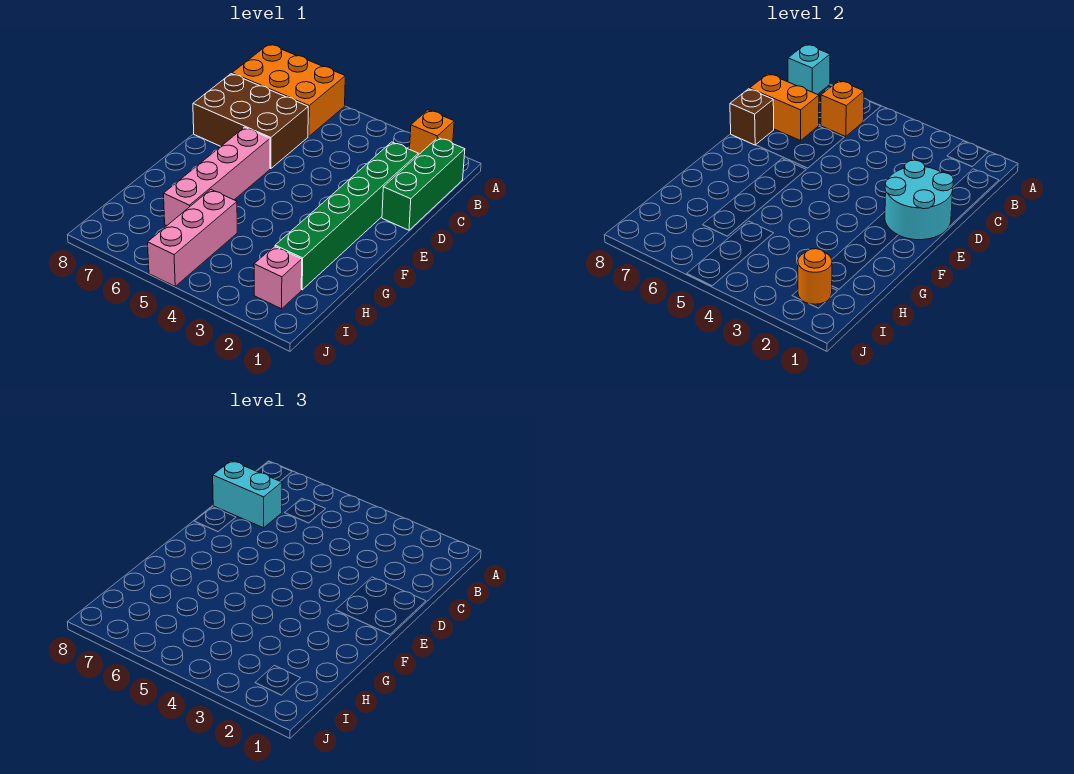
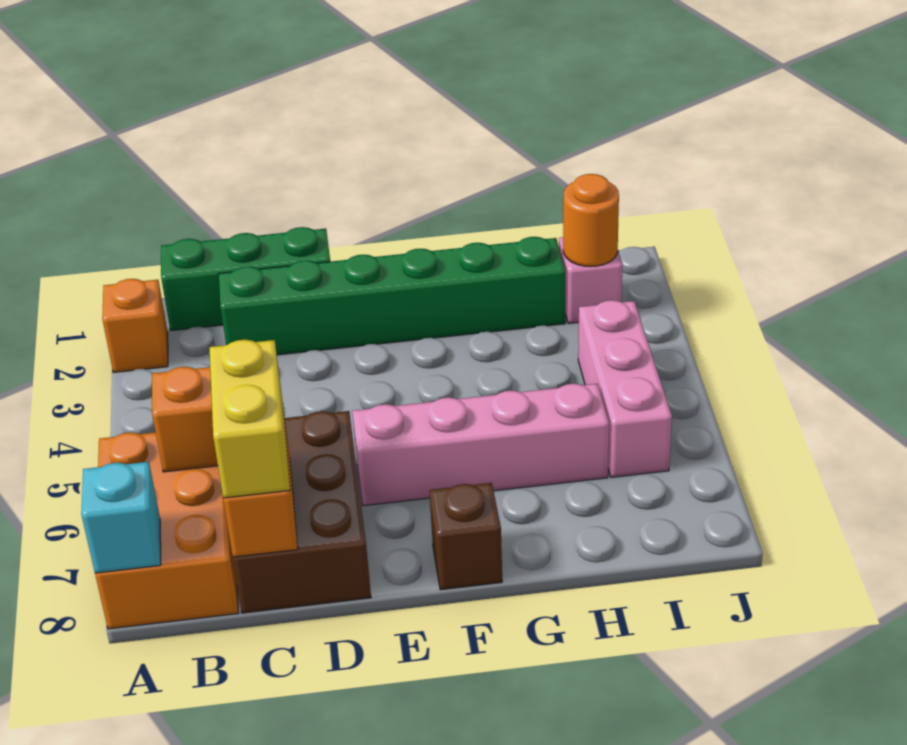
cyan brick C7:C8 level 3 -> yellow brick C7:C8 level 3
cyan round brick D1:E2 level 2 -> none
brown brick D8 level 2 -> brown brick F8 level 1
pink brick H5:J5 level 1 -> pink brick I4:I6 level 1

